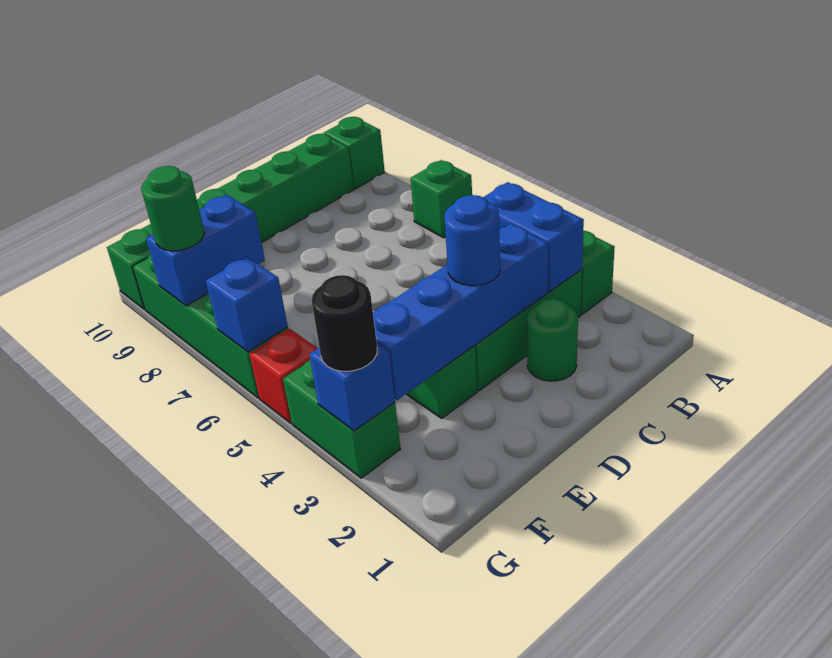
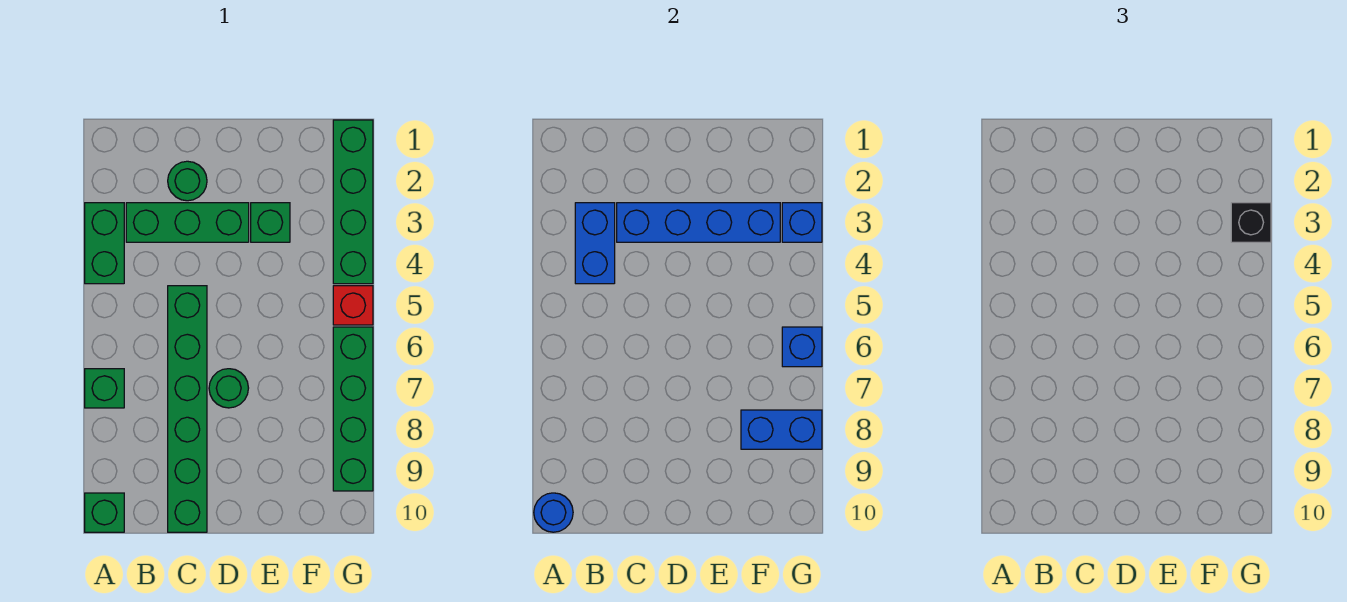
green brick B10:G10 level 1 -> green brick C5:C10 level 1
blue round brick D3 level 3 -> blue round brick A10 level 2
green brick G3:G4 level 1 -> green brick G1:G4 level 1
black round brick G3 level 3 -> black brick G3 level 3
green round brick G8 level 3 -> green round brick D7 level 1

